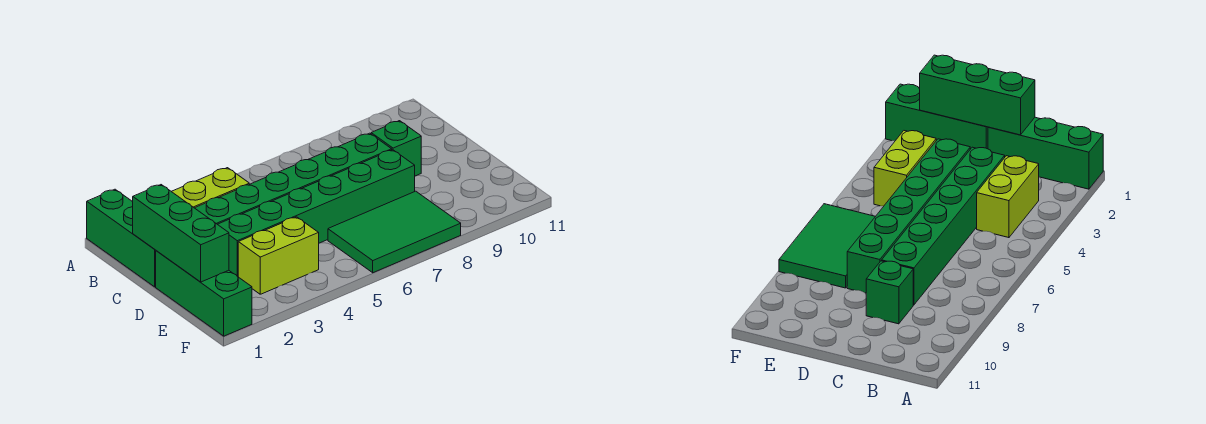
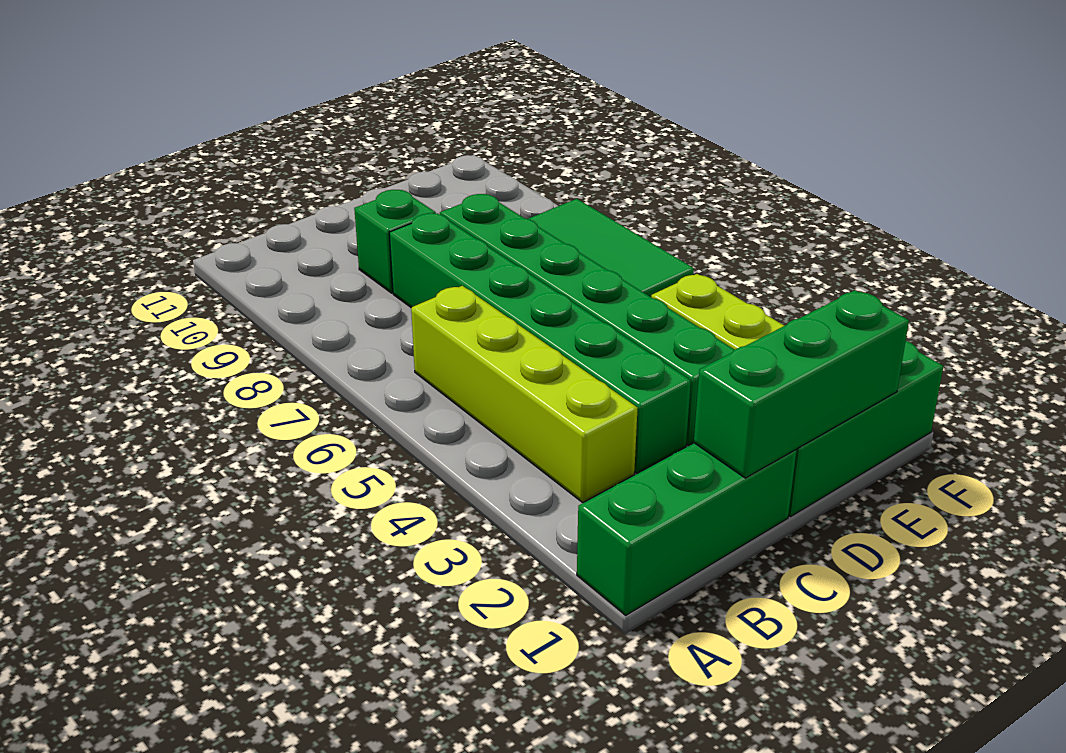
lime brick B3:B4 level 1 -> lime brick B3:B6 level 1

